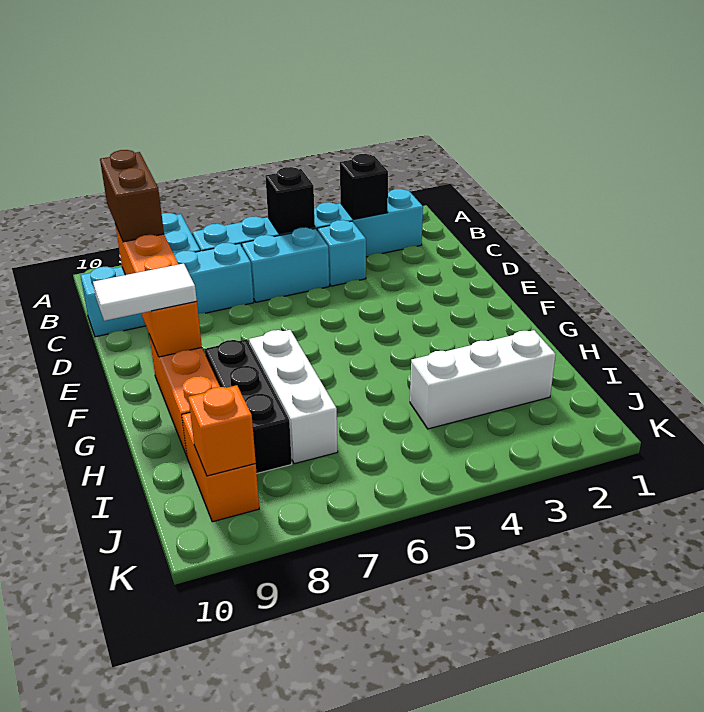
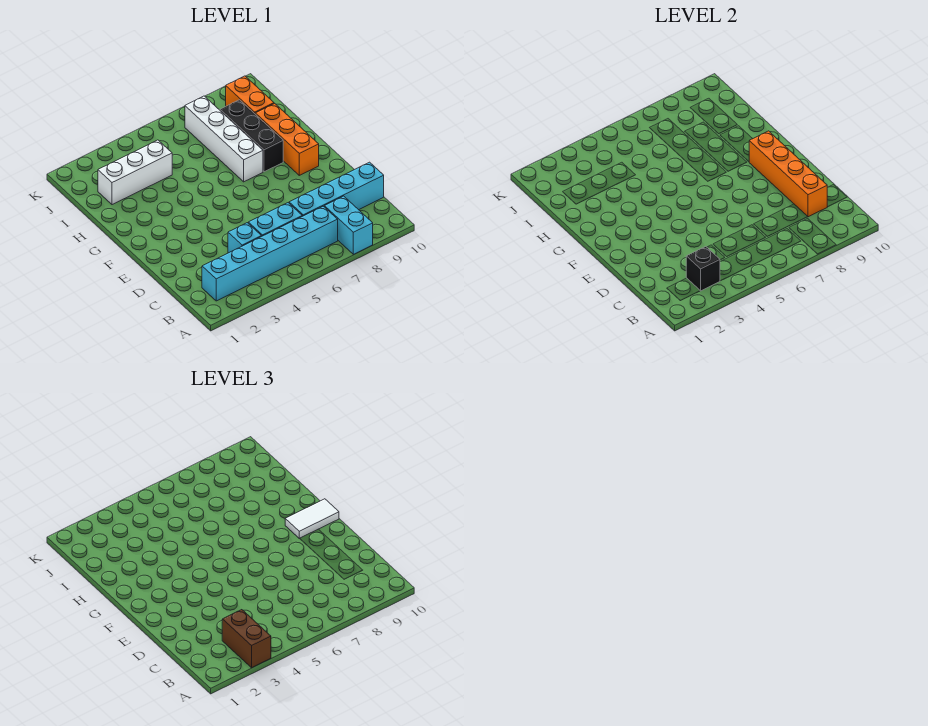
black brick B5 level 2 -> none
brown brick B9:C9 level 3 -> brown brick A3:B3 level 3
white brick G7:I7 level 1 -> white brick G7:J7 level 1
orange brick J9 level 2 -> none

